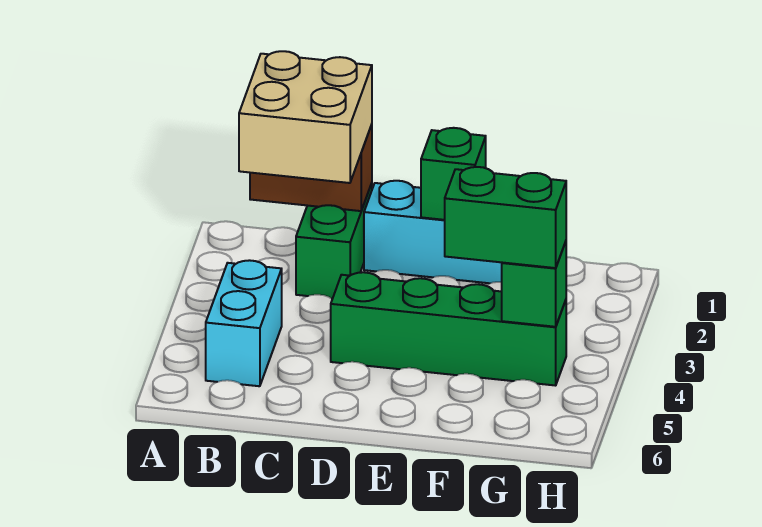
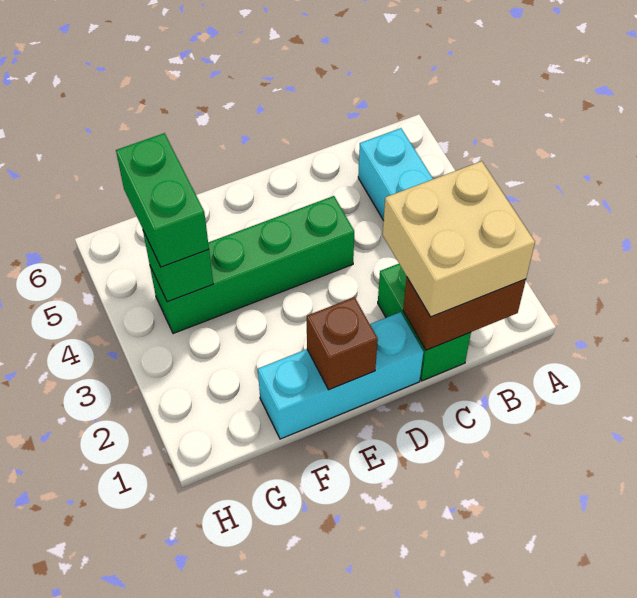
green brick E1 level 2 -> brown brick E1 level 2
green brick F4:G4 level 3 -> green brick G4:G5 level 3

